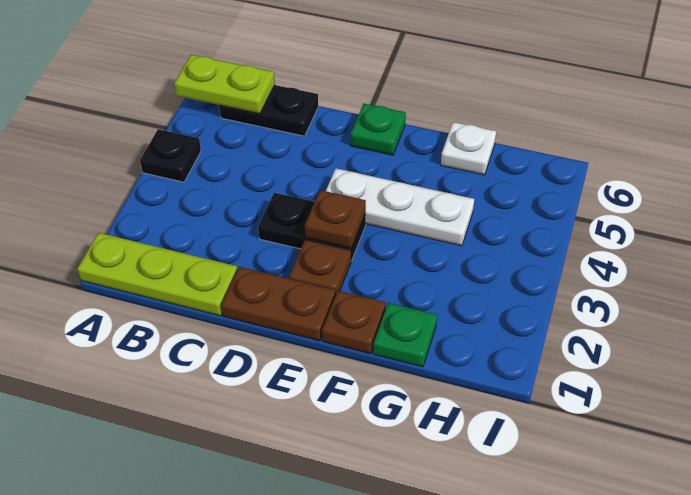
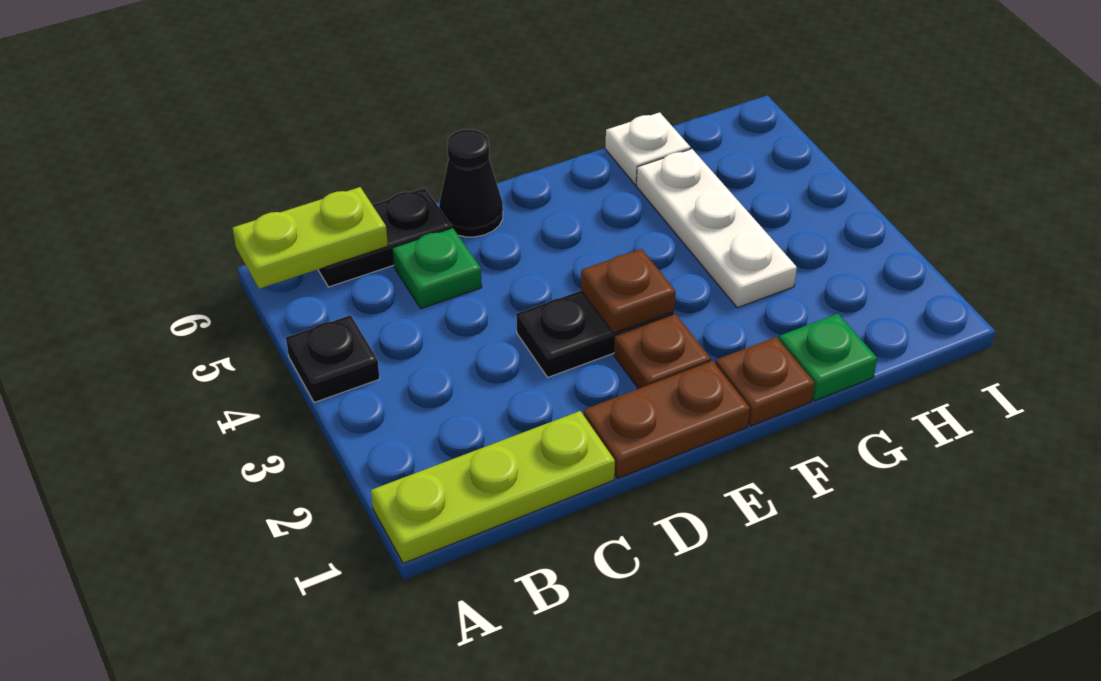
none -> black cone D6 level 1
white plate E4:G4 level 1 -> white plate G3:G5 level 1
green plate E6 level 1 -> green plate C5 level 1

